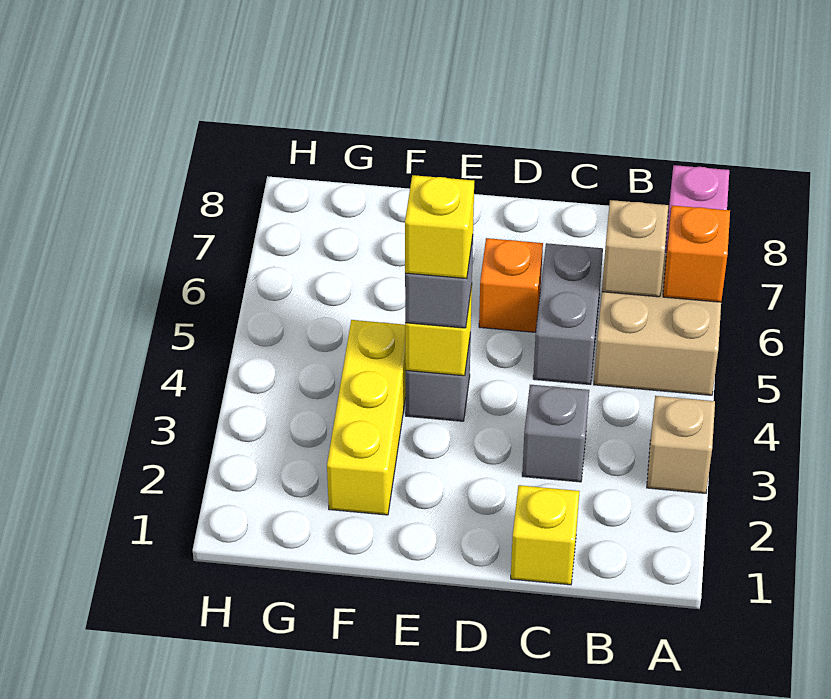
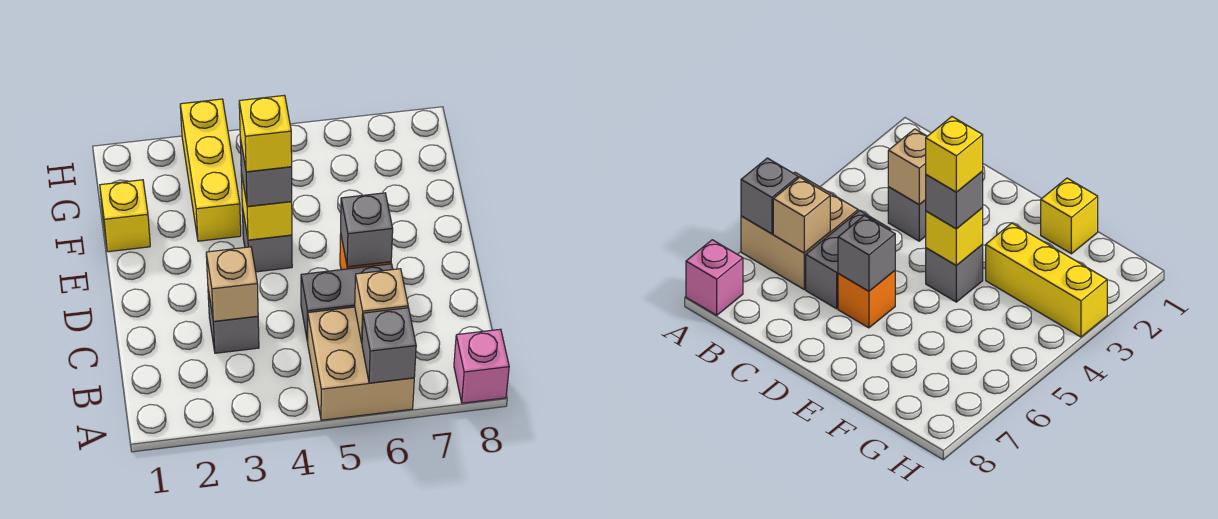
tan brick A3 level 1 -> tan brick C3 level 2
orange brick A6 level 2 -> grey brick A6 level 2
yellow brick C1 level 1 -> yellow brick F1 level 1
none -> grey brick D6 level 2
yellow brick F2:F4 level 1 -> yellow brick F3:H3 level 1

